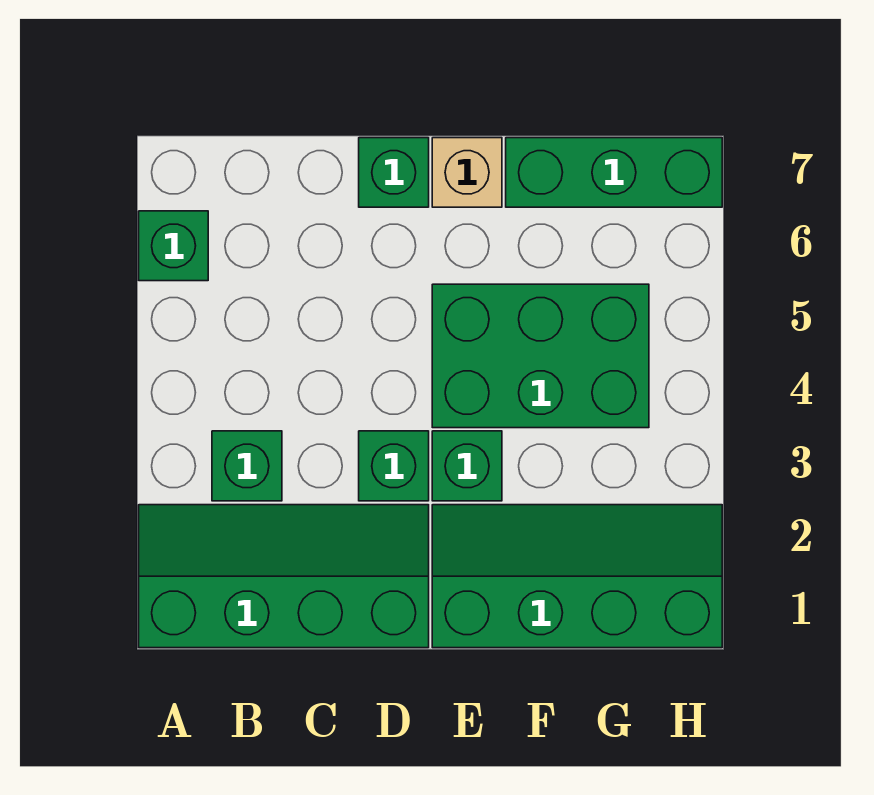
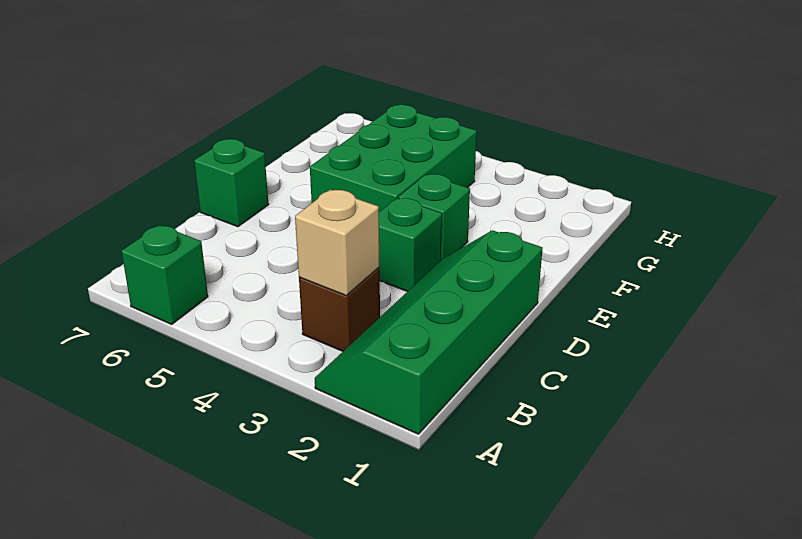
green brick B3 level 1 -> brown brick B3 level 1
green slope E1:H2 level 1 top 1 -> none
tan brick E7 level 1 -> tan brick B3 level 2
green brick F7:H7 level 1 -> none

